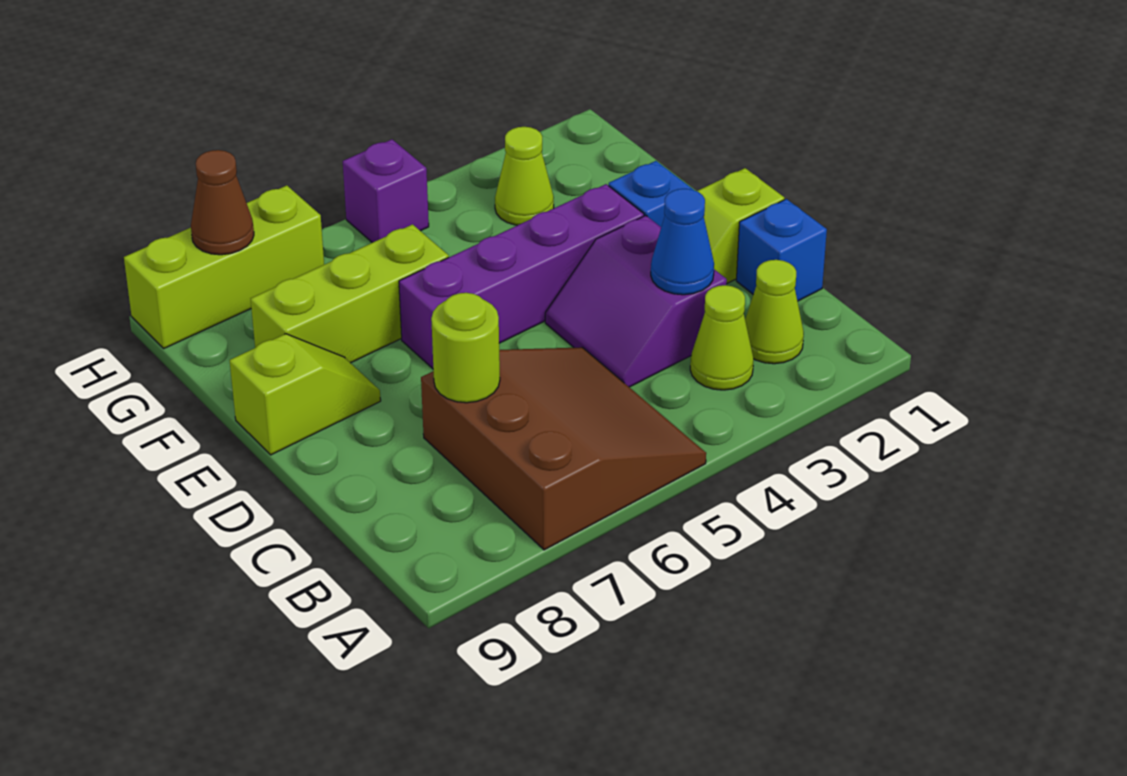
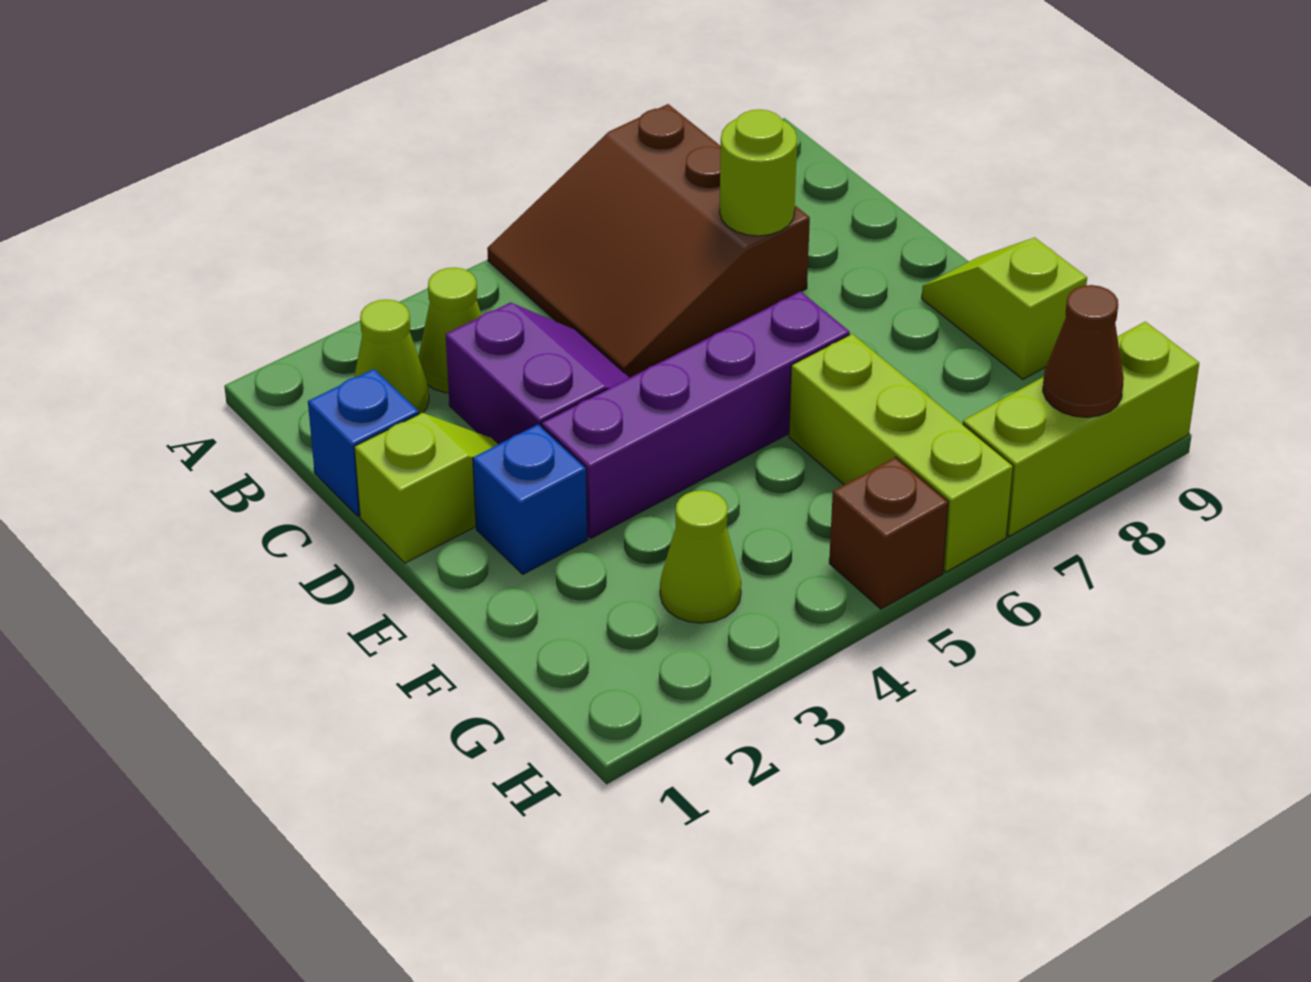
blue cone C3 level 2 -> none
lime slope E8:E9 level 1 top 9 -> lime slope E9:F9 level 1 top F
lime brick F6:F8 level 1 -> lime brick F6:H6 level 1
purple brick H5 level 1 -> brown brick H5 level 1

